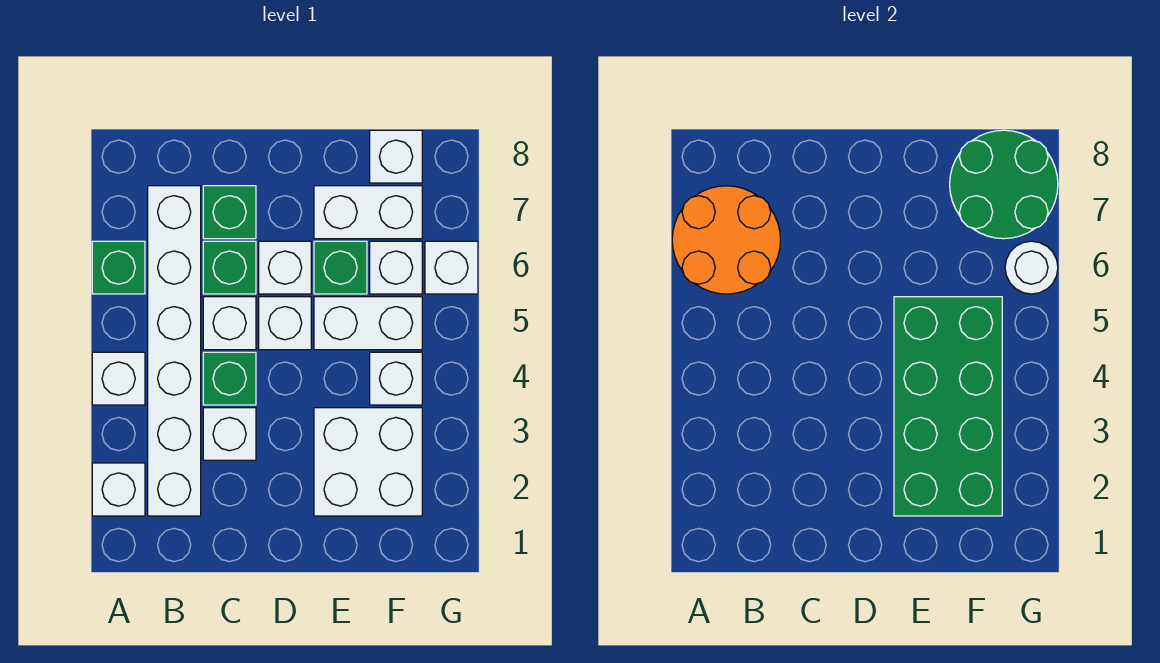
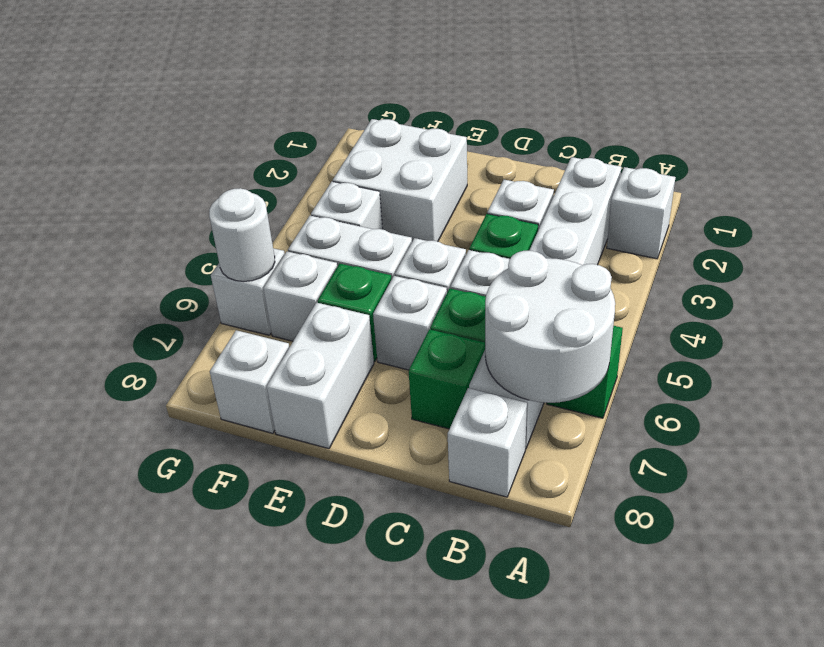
white brick A4 level 1 -> white brick B8 level 1
orange round brick A6:B7 level 2 -> white round brick A6:B7 level 2
green brick E2:F5 level 2 -> none
white brick E7:F7 level 1 -> white brick E7:E8 level 1
green round brick F7:G8 level 2 -> none

